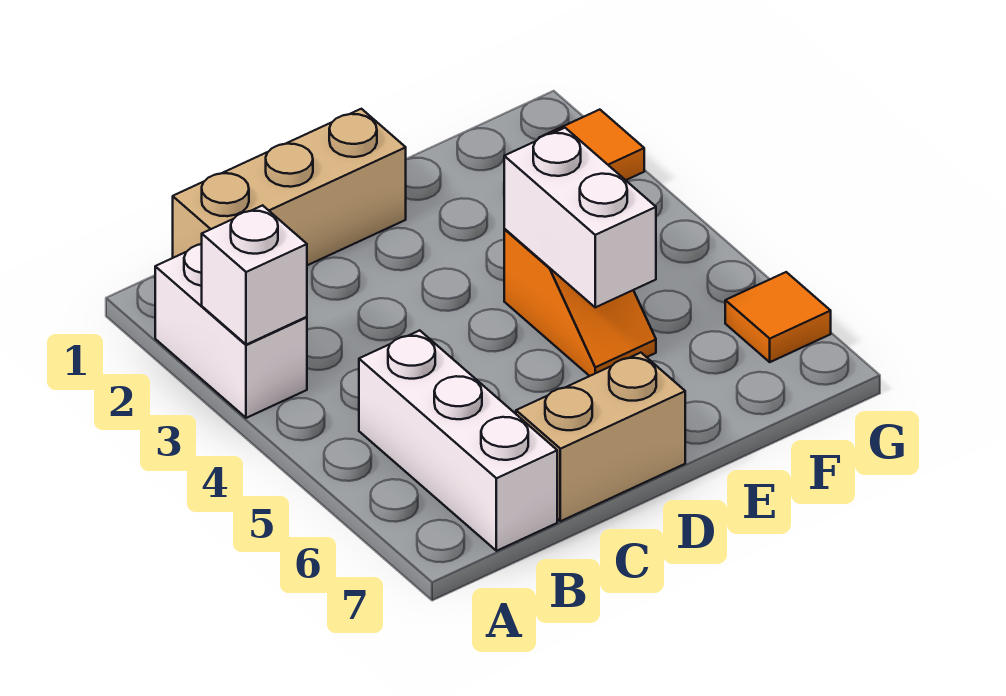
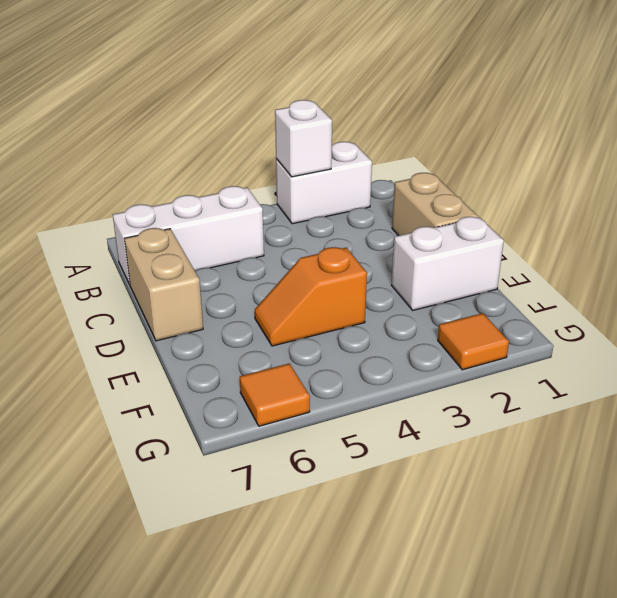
tan brick B1:D1 level 1 -> tan brick C1:D1 level 1
white brick E4:E5 level 2 -> white brick E1:E2 level 1

